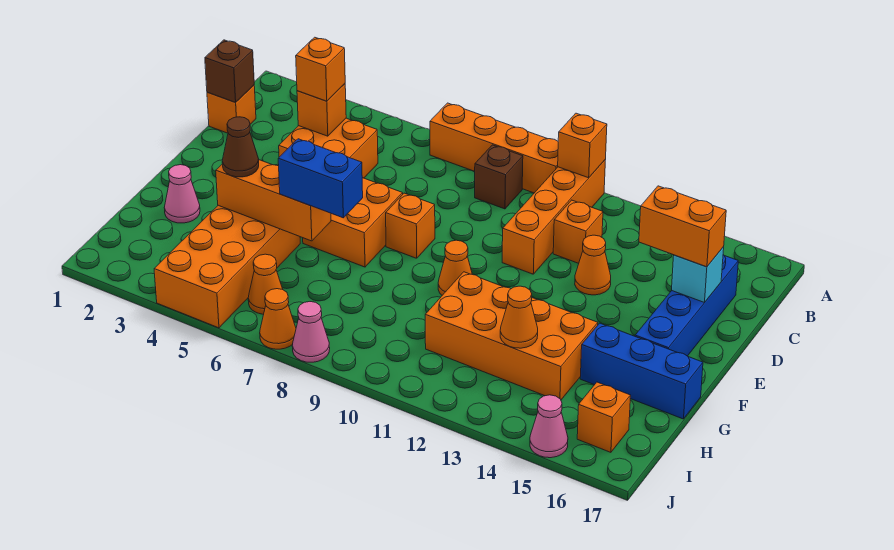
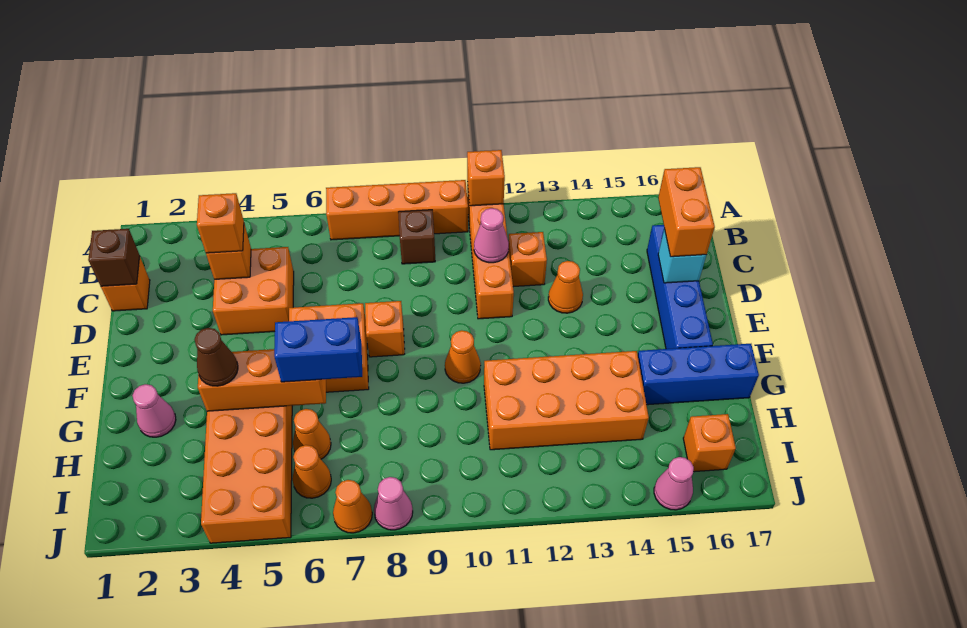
none -> pink cone C11 level 2
orange brick D15:D16 level 3 -> orange brick C16:D16 level 3
orange cone H13 level 2 -> orange cone H6 level 1

